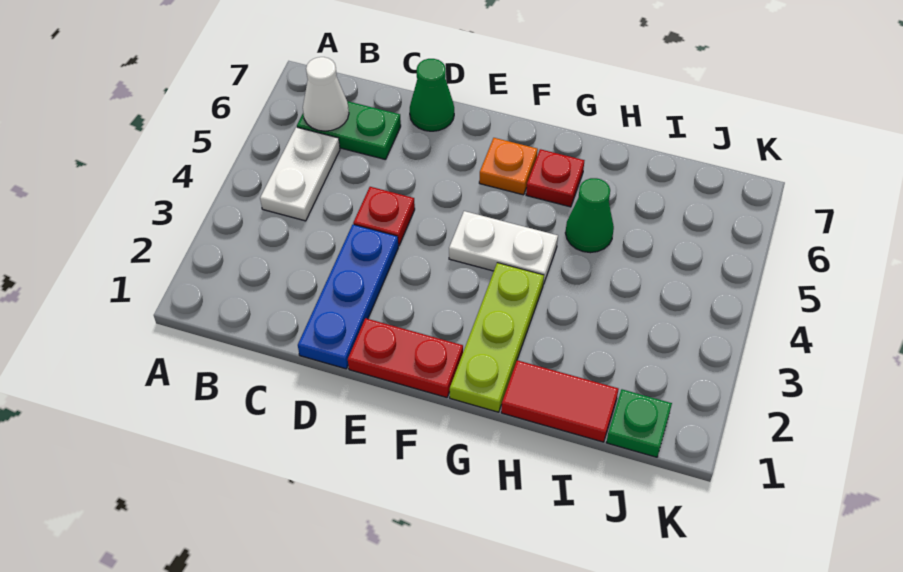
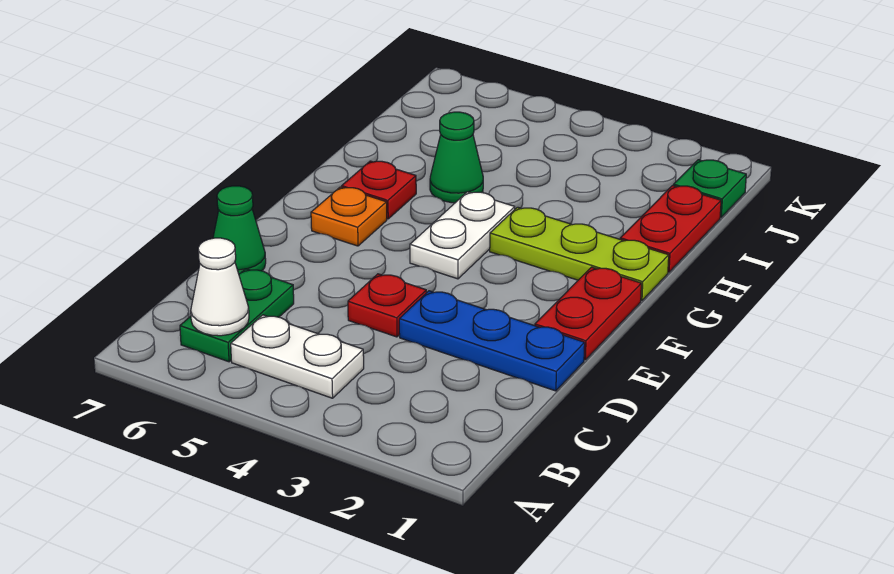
red tile H1:I1 level 1 -> red plate H1:I1 level 1

